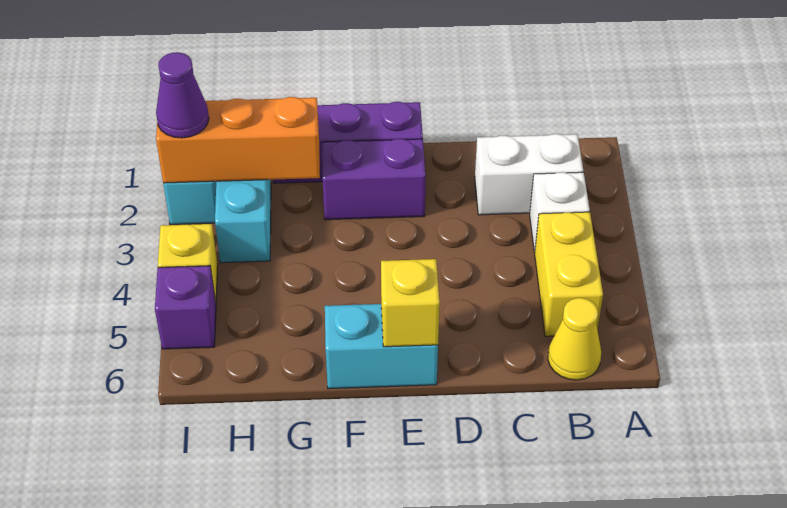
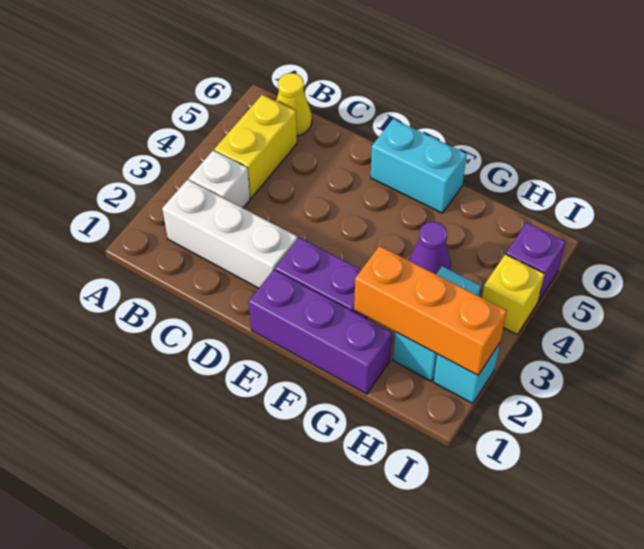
white brick B2:C2 level 1 -> white brick B2:D2 level 1
yellow brick E6 level 2 -> none
purple cone I2 level 3 -> purple cone G4 level 1

